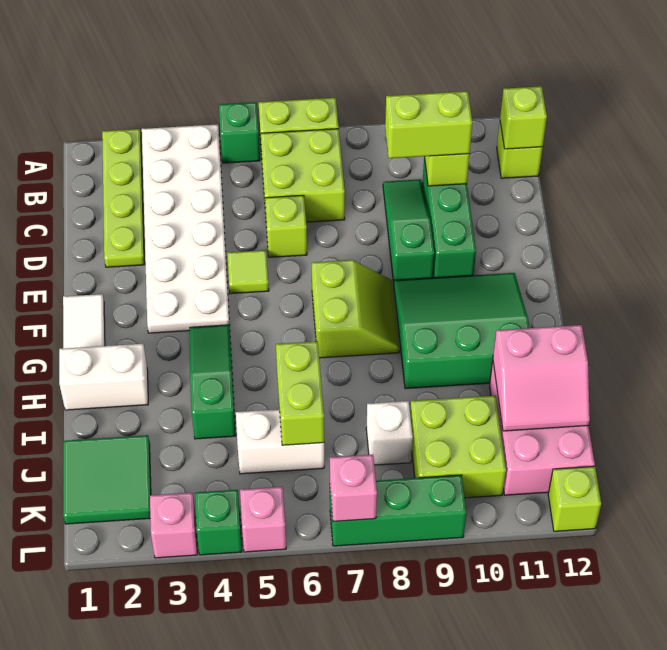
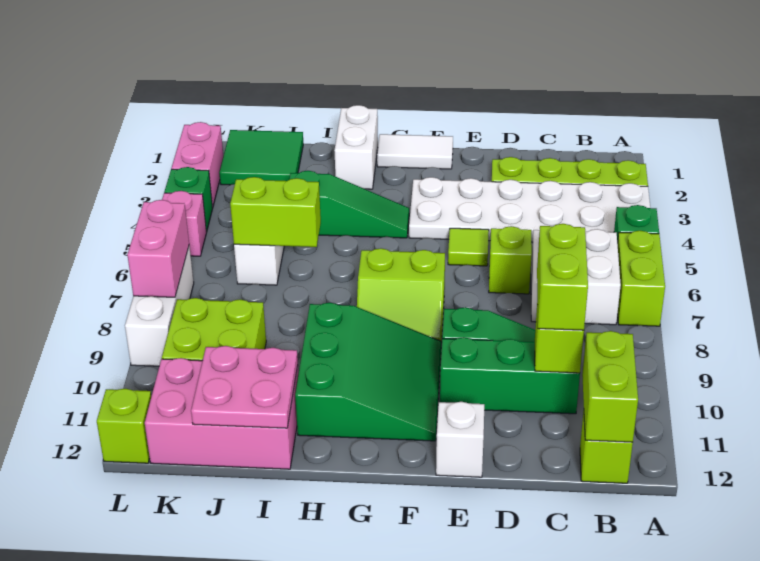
lime brick B6:C7 level 1 -> white brick B6:C7 level 1
lime brick B12 level 2 -> lime brick B11:B12 level 2
pink slope I11:J12 level 2 top I -> pink plate I11:J12 level 2
white brick J8 level 1 -> white brick E12 level 1
pink brick L3 level 1 -> pink brick L2:L3 level 1
green brick L7:L9 level 1 -> white brick L7:L9 level 1
pink brick L7 level 2 -> pink brick L7:L8 level 2

